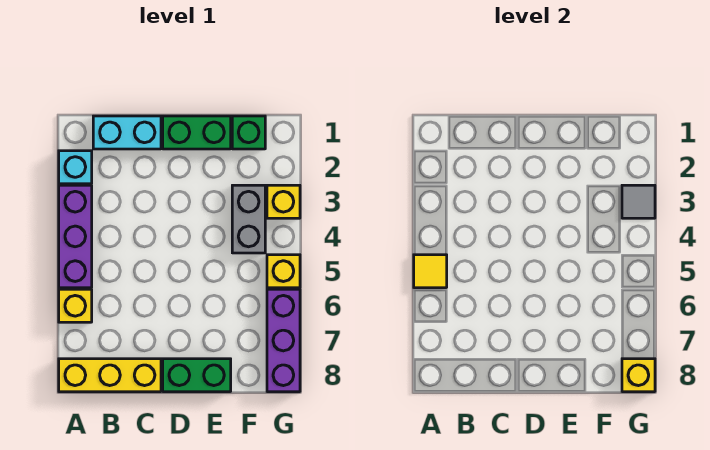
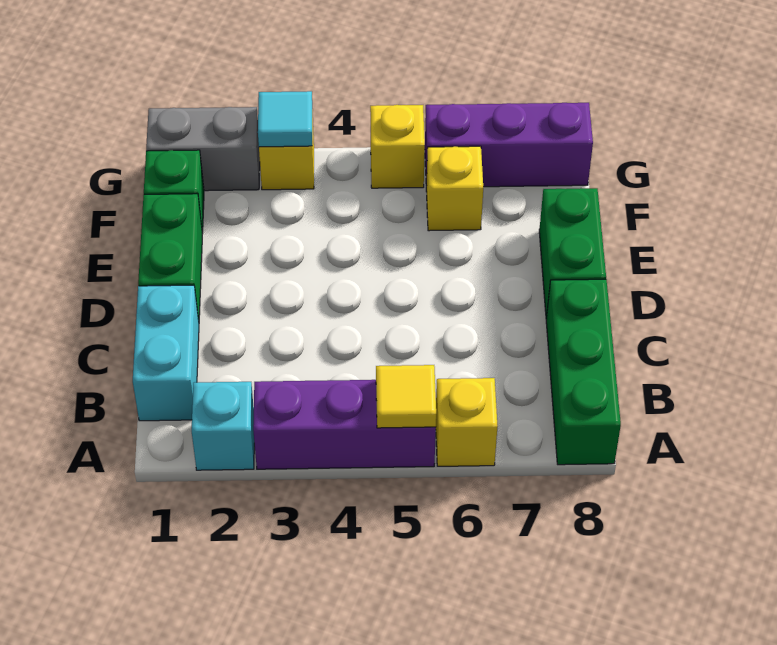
yellow brick A8:C8 level 1 -> green brick A8:C8 level 1
grey brick F3:F4 level 1 -> grey brick G1:G2 level 1
grey tile G3 level 2 -> cyan tile G3 level 2
yellow brick G8 level 2 -> yellow brick F6 level 1

